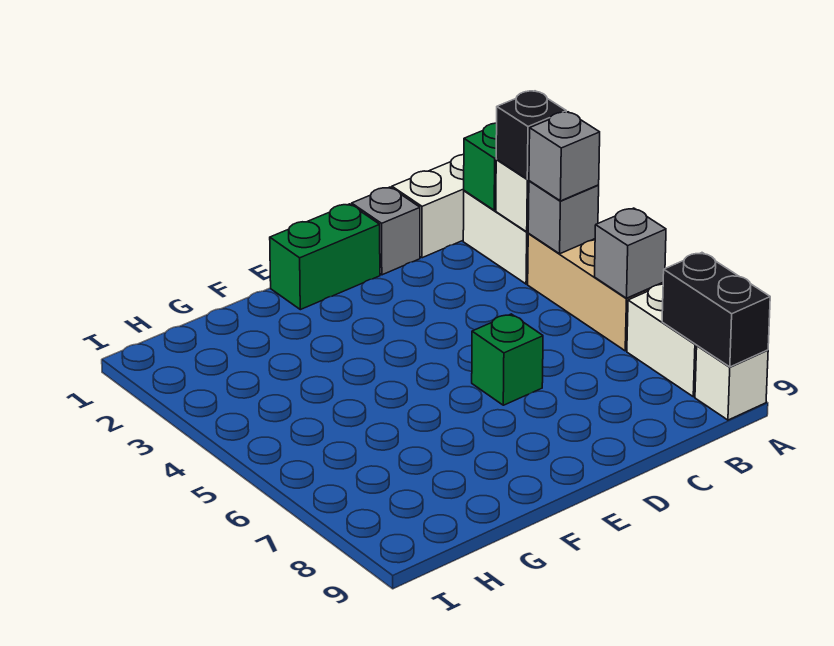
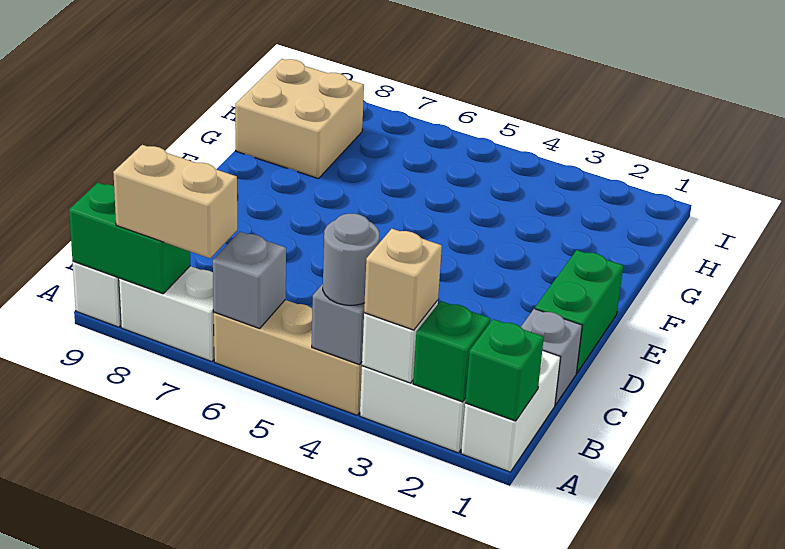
black brick A3 level 3 -> tan brick A3 level 3
grey brick A4 level 3 -> grey round brick A4 level 3
none -> tan brick A7:A8 level 3
black brick A8:A9 level 2 -> green brick A8:A9 level 2
green brick D6 level 1 -> green brick A1 level 2
none -> tan brick G8:H9 level 1

